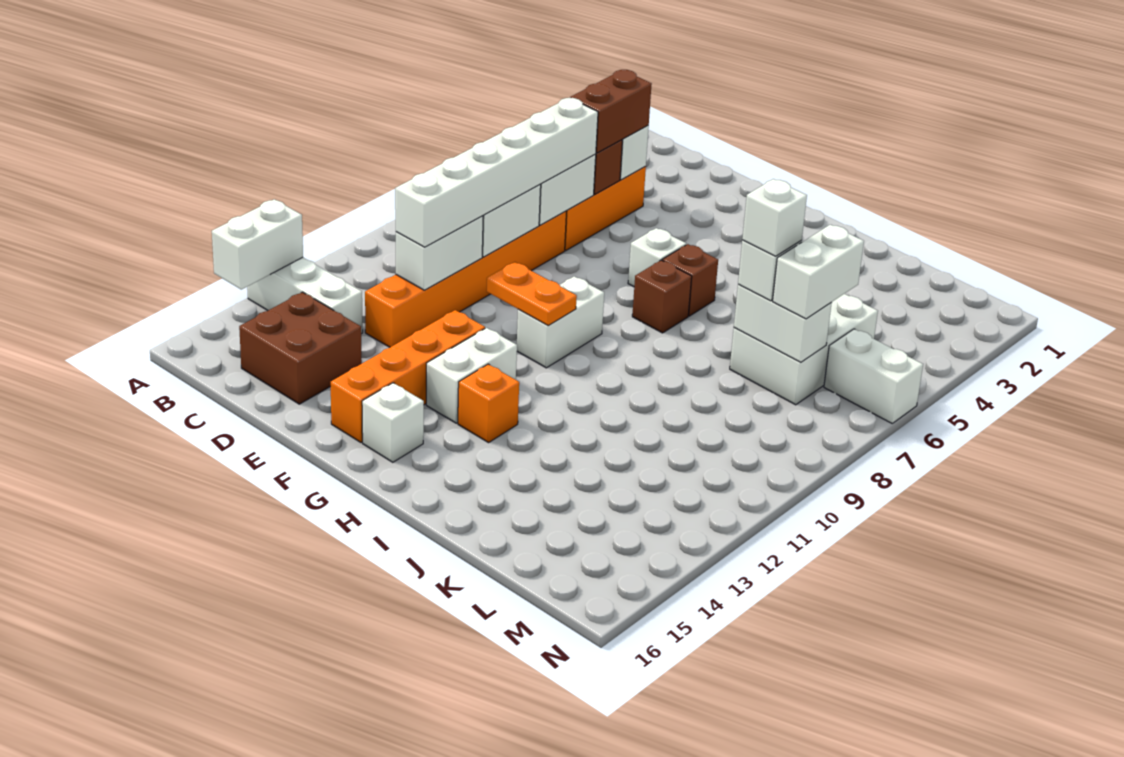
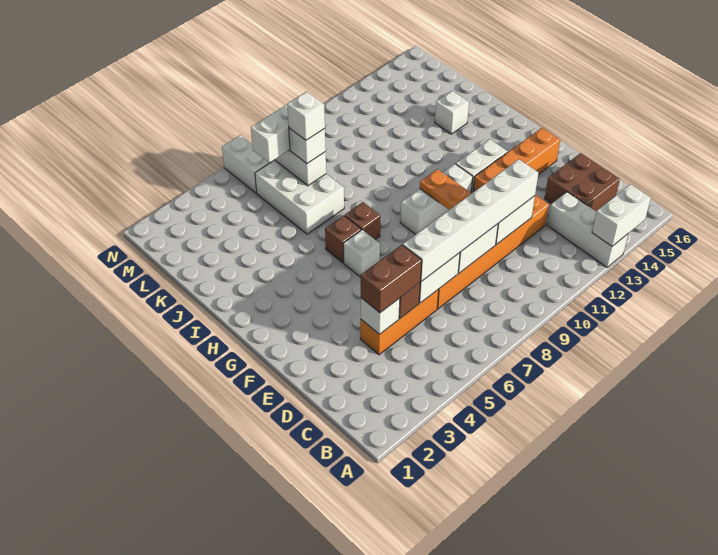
white brick G9:G10 level 1 -> white brick G9:G11 level 1
white brick G15 level 1 -> white brick J14 level 1
orange brick H13 level 1 -> none
white brick K5:L7 level 1 -> white brick J6:L7 level 1

